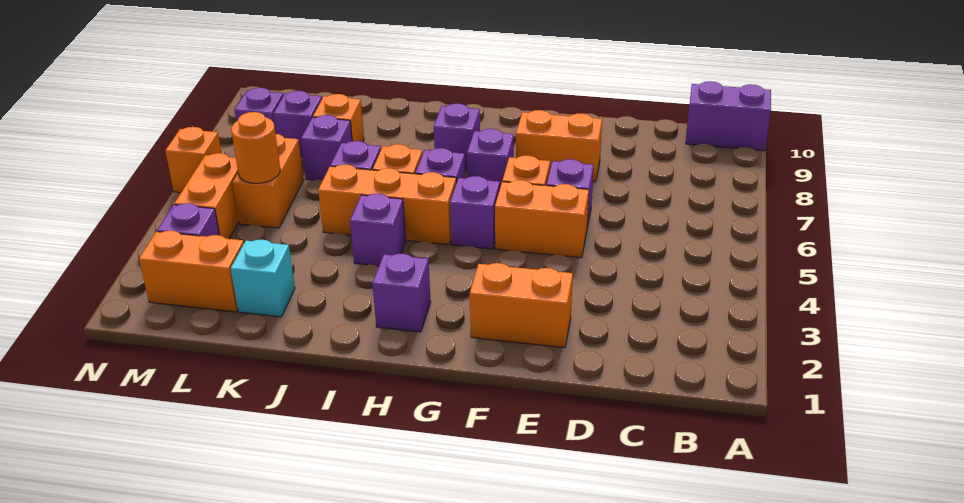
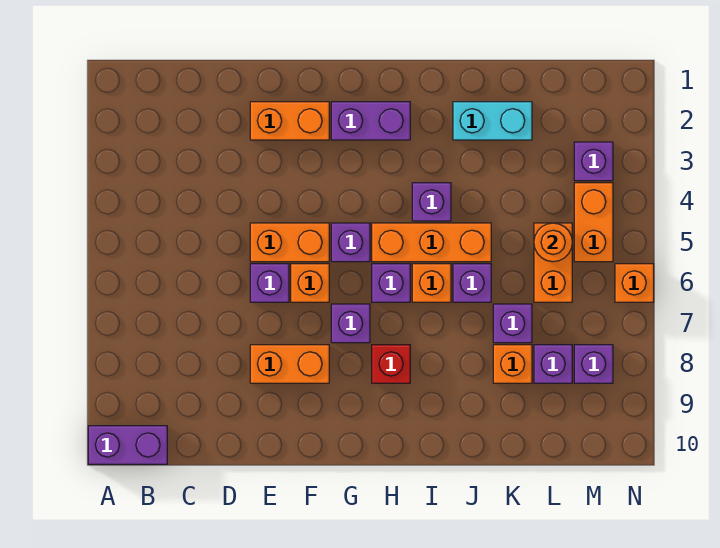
purple brick H2 level 1 -> purple brick G2:H2 level 1
purple brick H8 level 1 -> red brick H8 level 1
cyan brick K2 level 1 -> cyan brick J2:K2 level 1
orange brick L2:M2 level 1 -> none

